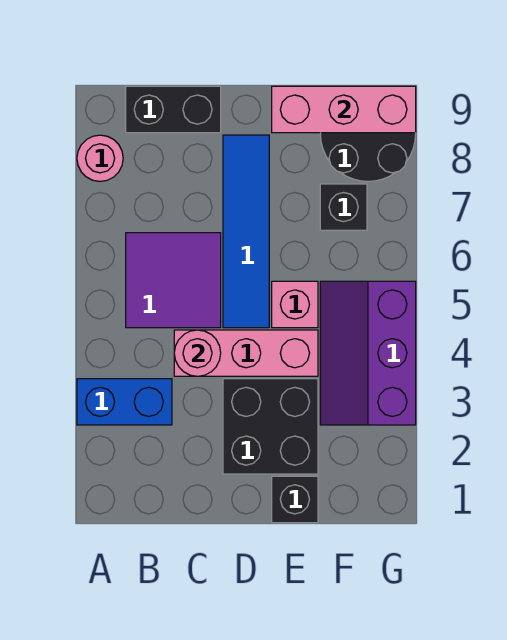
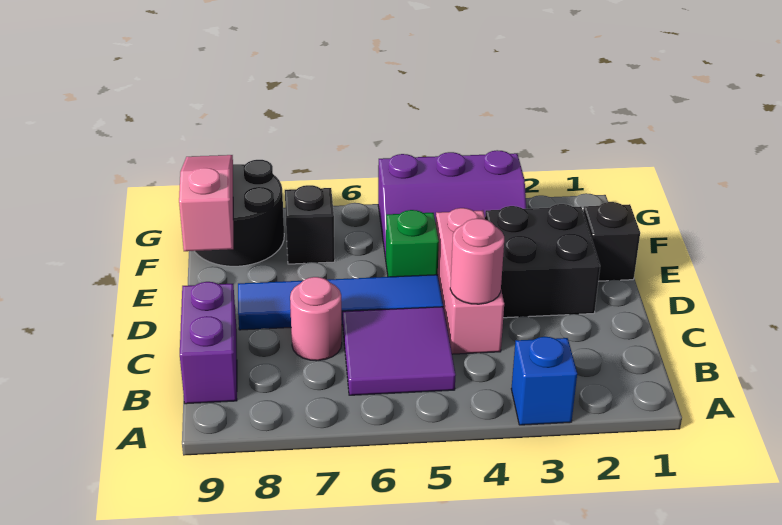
blue brick A3:B3 level 1 -> blue brick A3 level 1
pink round brick A8 level 1 -> pink round brick C7 level 1
black brick B9:C9 level 1 -> purple brick B9:C9 level 1
pink brick E5 level 1 -> green brick E5 level 1
pink brick E9:G9 level 2 -> pink slope E9:G9 level 2 top E

